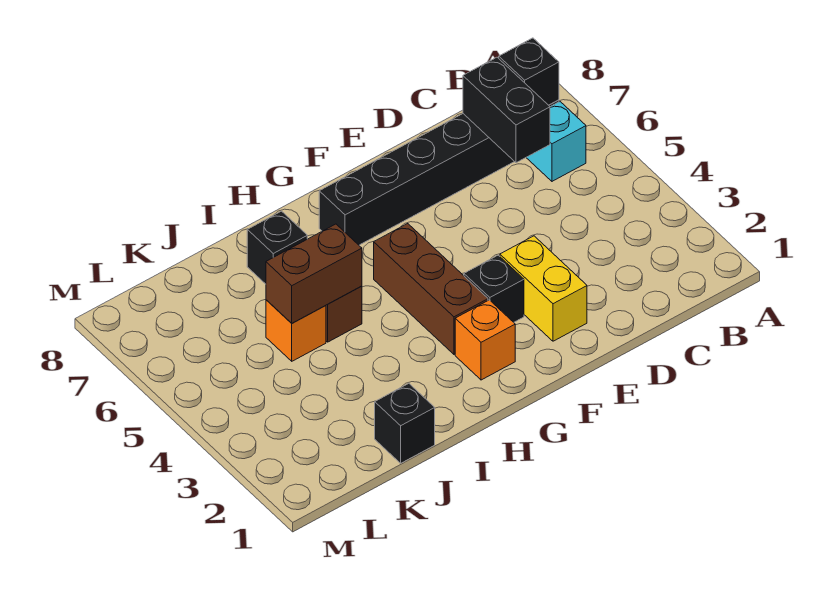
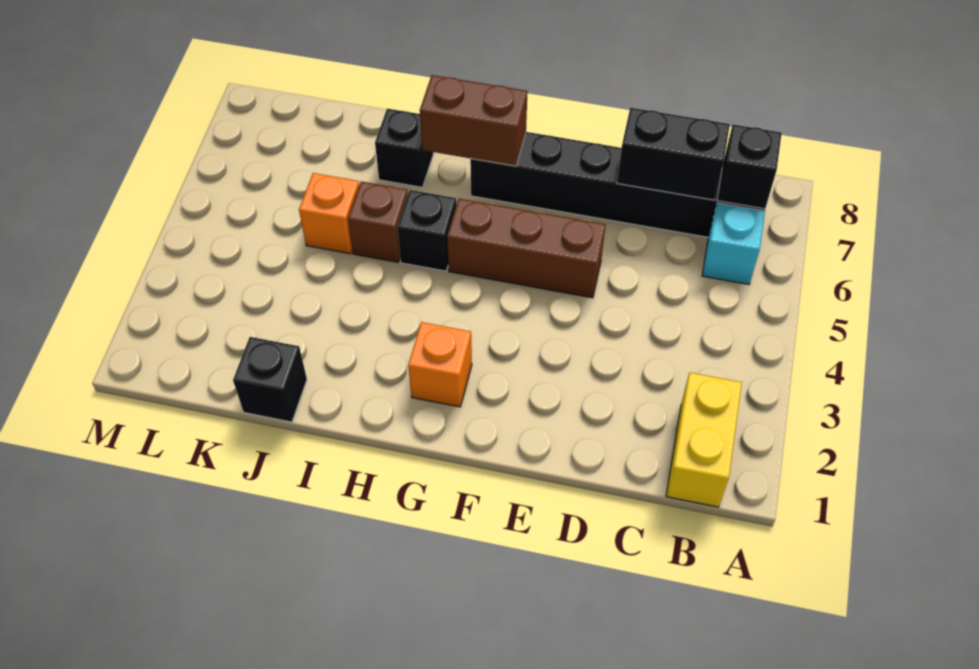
black brick C6:C7 level 2 -> black brick C7:D7 level 2
yellow brick E2:E3 level 1 -> yellow brick B1:B2 level 1
black brick F3 level 1 -> black brick H5 level 1
brown brick G3:G5 level 1 -> brown brick E5:G5 level 1
brown brick I5:J5 level 2 -> brown brick G7:H7 level 2

